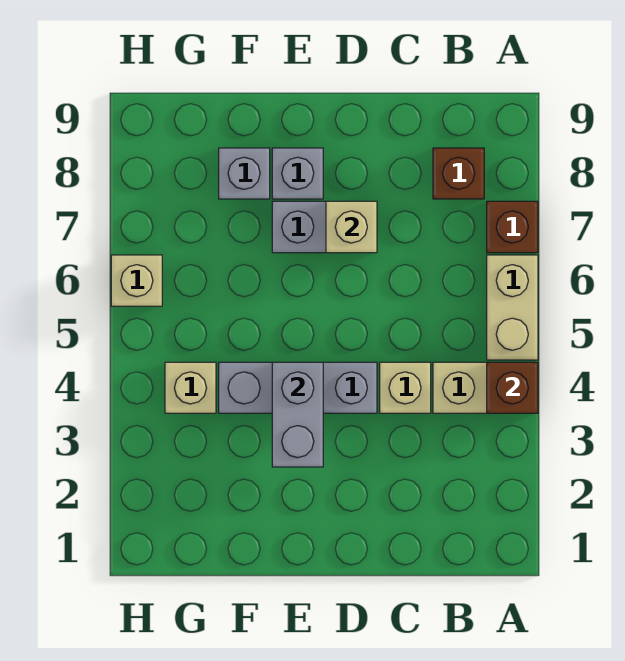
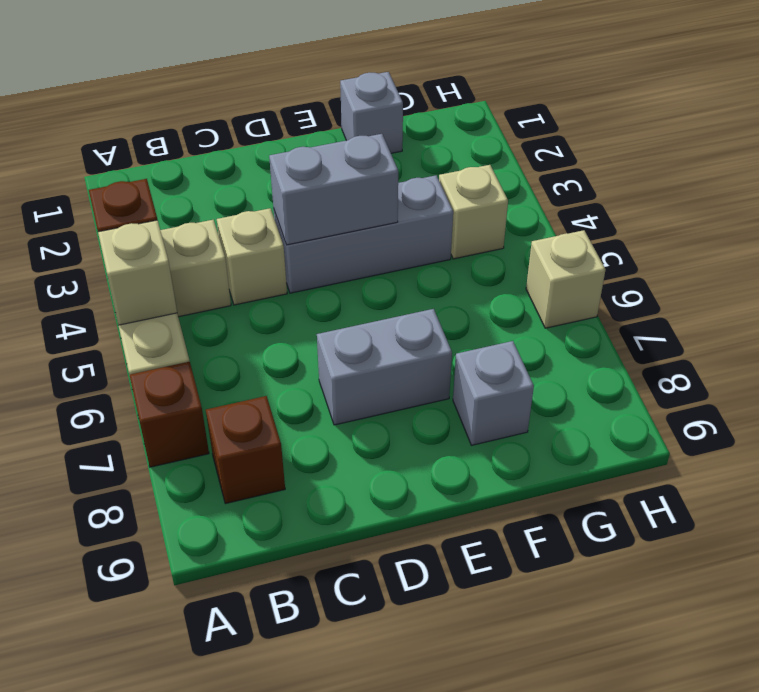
tan brick D7 level 2 -> tan brick A5 level 2
grey brick E3:E4 level 2 -> grey brick D4:E4 level 2
grey brick E8 level 1 -> grey brick F1 level 1

